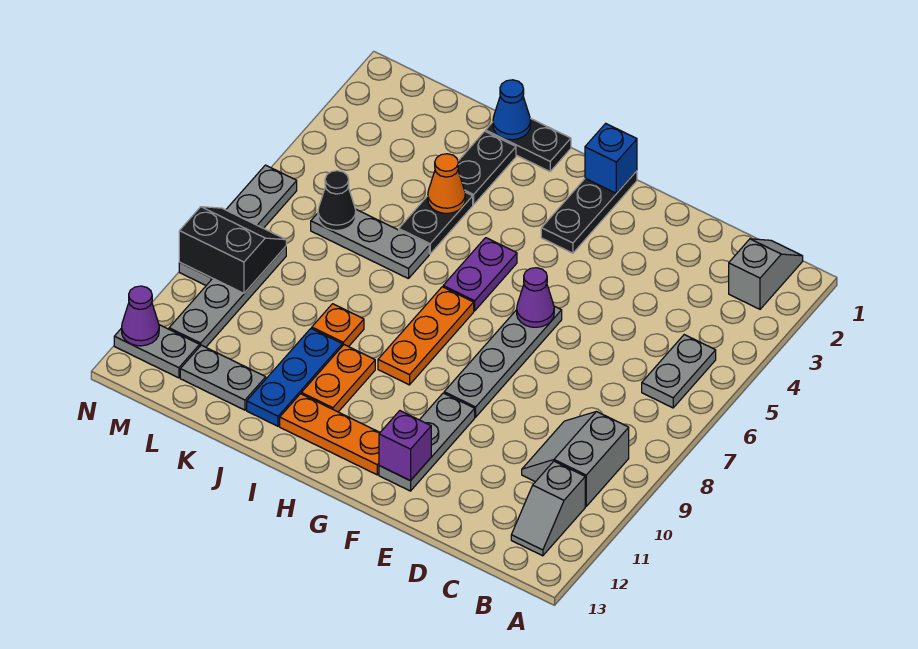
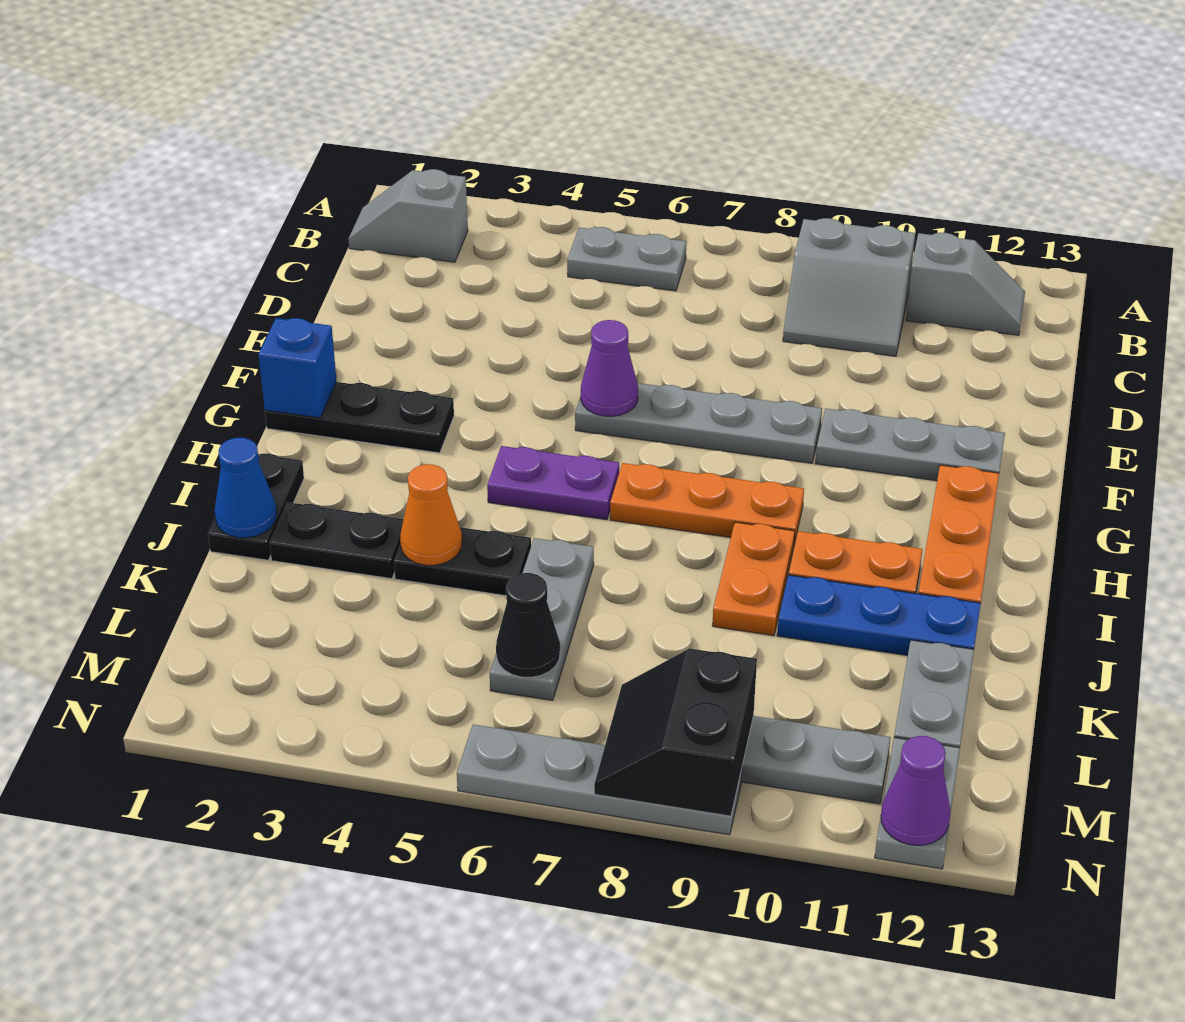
purple brick F12 level 2 -> none
orange plate J9 level 1 -> orange plate I9:J9 level 1

